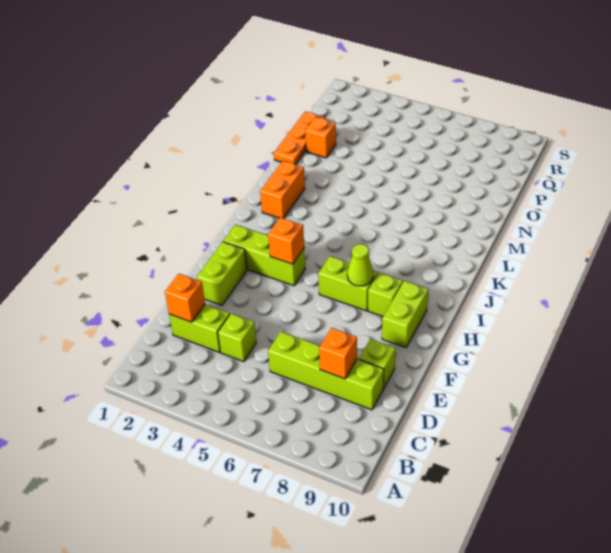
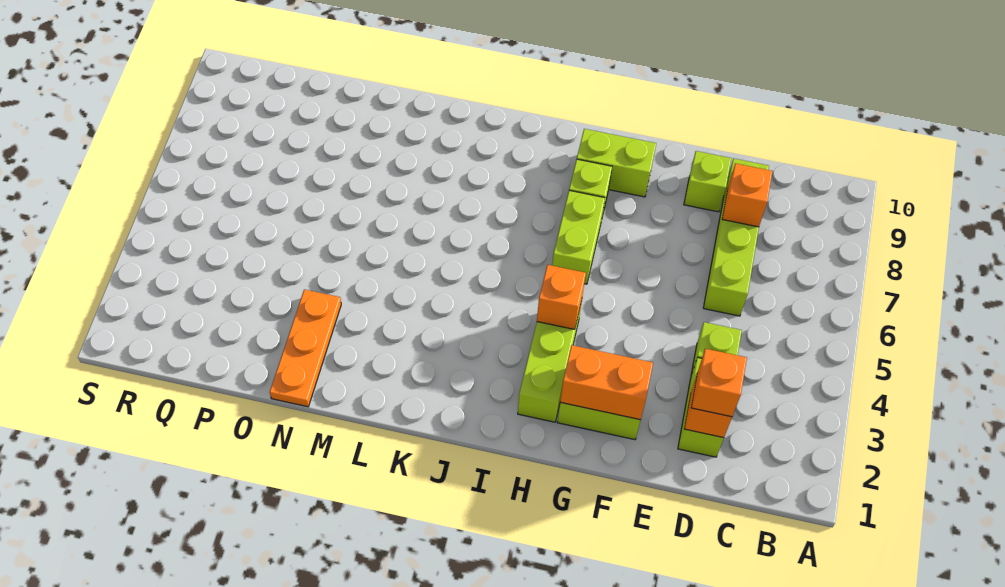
lime cone H7 level 2 -> none
orange brick K2:L2 level 1 -> orange brick F2:G2 level 2
orange plate N1:P1 level 1 -> orange plate N1:N3 level 1
orange brick O2 level 1 -> orange brick D2 level 3

